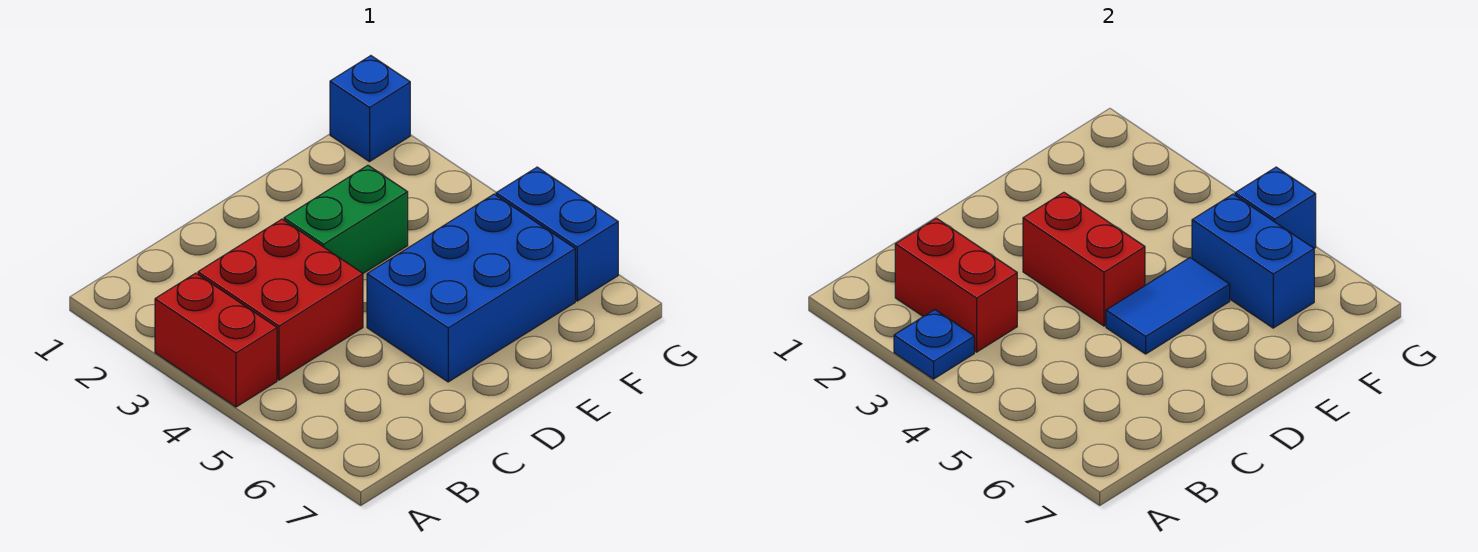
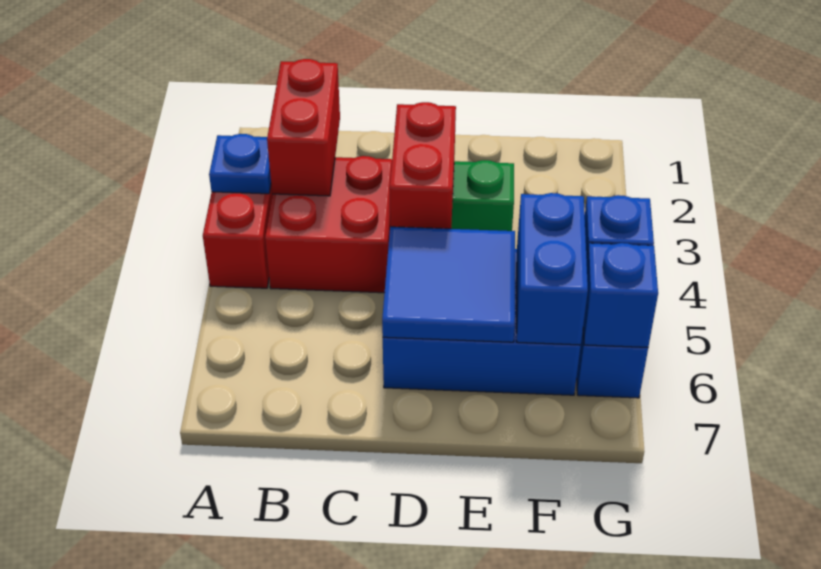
blue tile D5:E5 level 2 -> blue tile D5:E6 level 2
blue brick G1 level 1 -> blue brick G6 level 2

